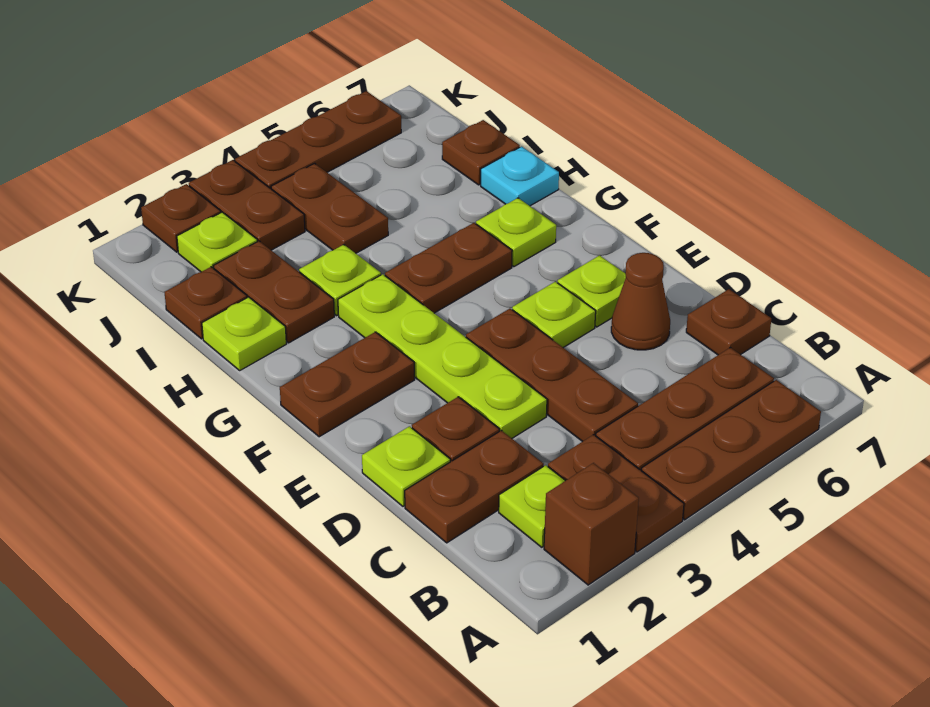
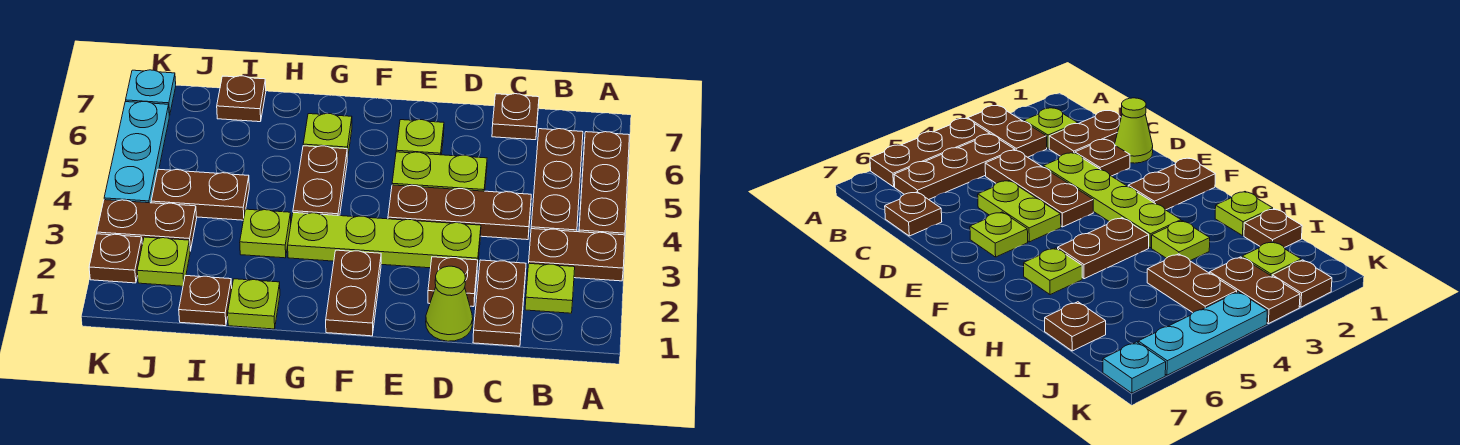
brown brick A2 level 1 -> none
lime plate D1 level 1 -> lime cone D1 level 1
brown cone D6 level 1 -> none
lime plate E5 level 1 -> lime plate D5:E5 level 1
brown plate H2:I2 level 1 -> none
cyan plate H7 level 1 -> cyan plate K7 level 1
brown plate K4:K6 level 1 -> cyan plate K4:K6 level 1

